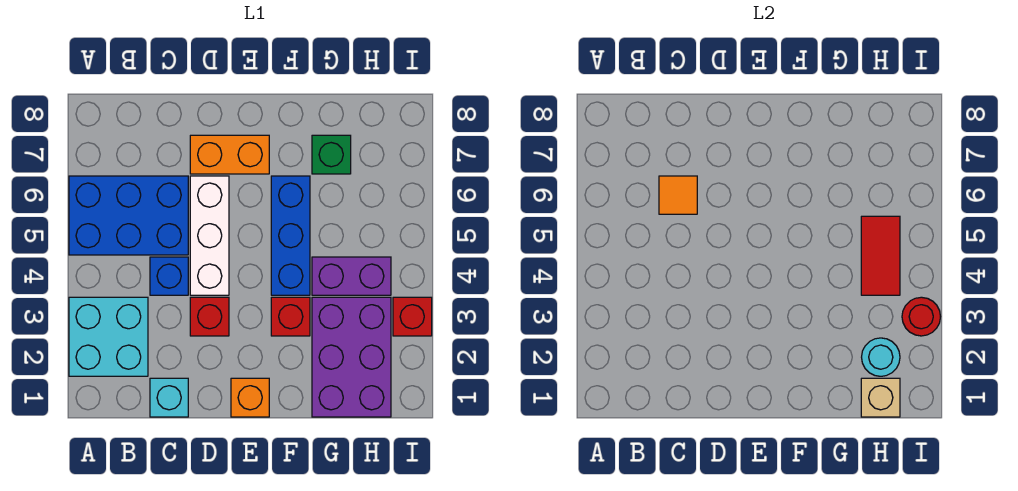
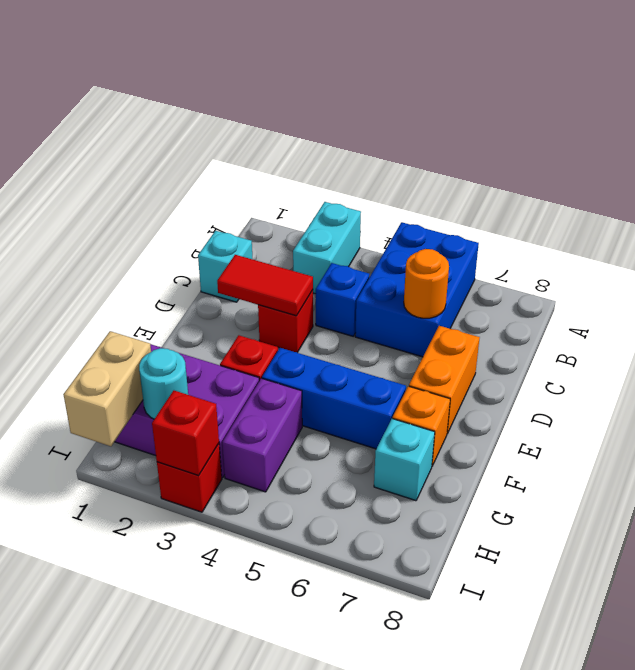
cyan brick A2:B3 level 1 -> cyan brick A3:B3 level 1
orange tile C6 level 2 -> orange round brick C6 level 2
white brick D4:D6 level 1 -> none
orange brick E1 level 1 -> orange brick F7 level 1
green brick G7 level 1 -> cyan brick G7 level 1
tan brick H1 level 2 -> tan brick H1:I1 level 2
red tile H4:H5 level 2 -> red tile D2:D3 level 2
red round brick I3 level 2 -> red brick I3 level 2

